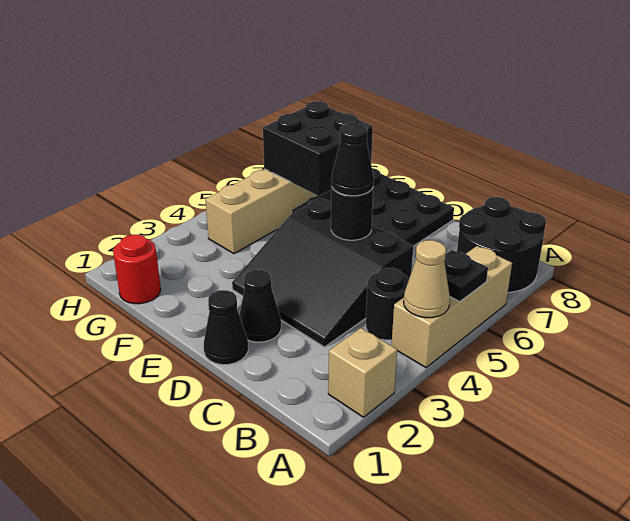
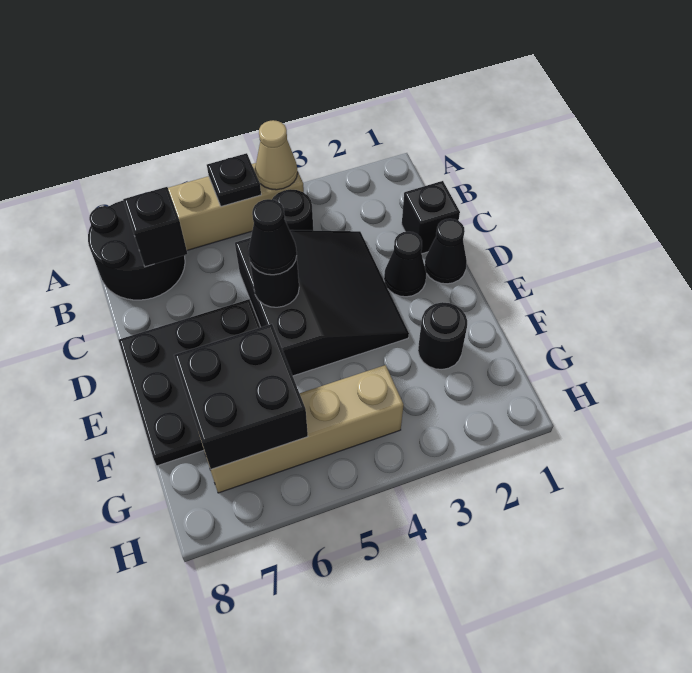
tan brick A2 level 1 -> none
none -> black brick B7 level 2
none -> black brick C1 level 1
none -> black round brick F2 level 1
red round brick G1 level 1 -> none

